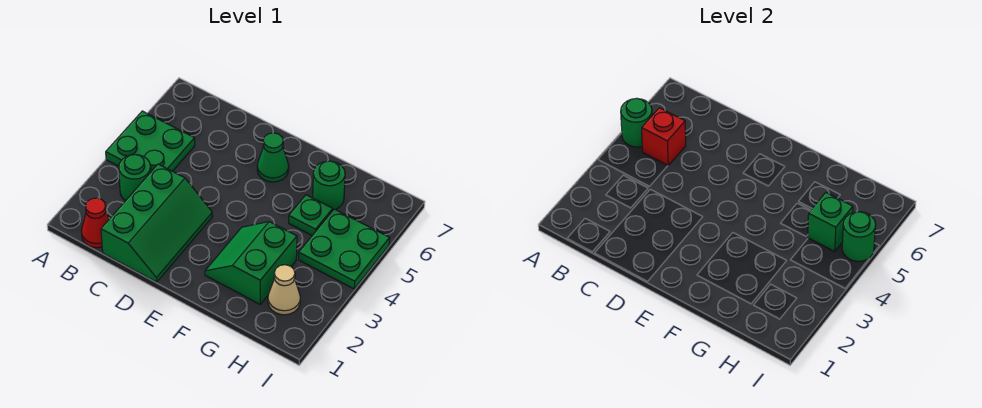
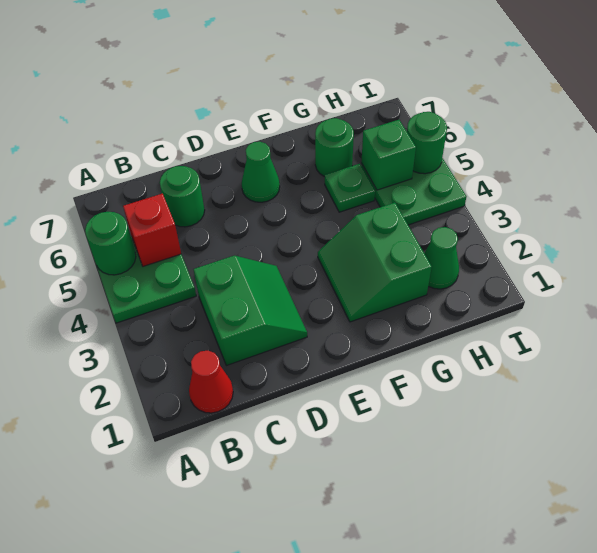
green round brick B3 level 1 -> green round brick C6 level 1
green slope C1:D3 level 1 top C -> green slope C2:D3 level 1 top C
tan cone H2 level 1 -> green cone H2 level 1

